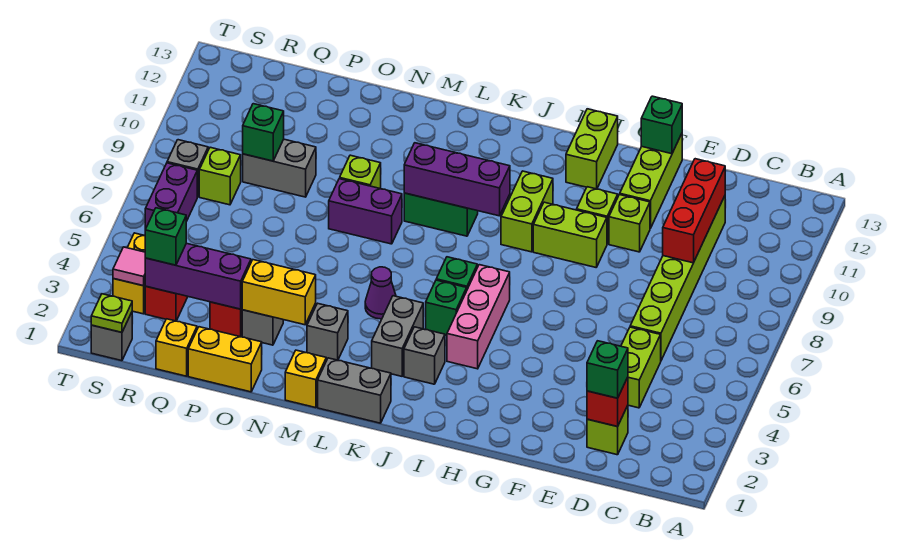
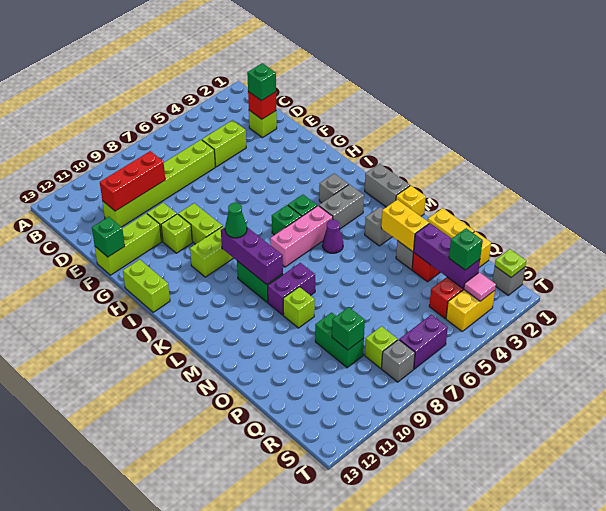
lime brick H12:H13 level 1 -> lime brick H13:I13 level 1
pink brick I4:I6 level 1 -> pink brick K5:K7 level 1
none -> green cone J9 level 3
purple brick M8:N8 level 1 -> purple brick M8:M9 level 1
grey brick P9:Q9 level 1 -> green brick P9:Q9 level 1

